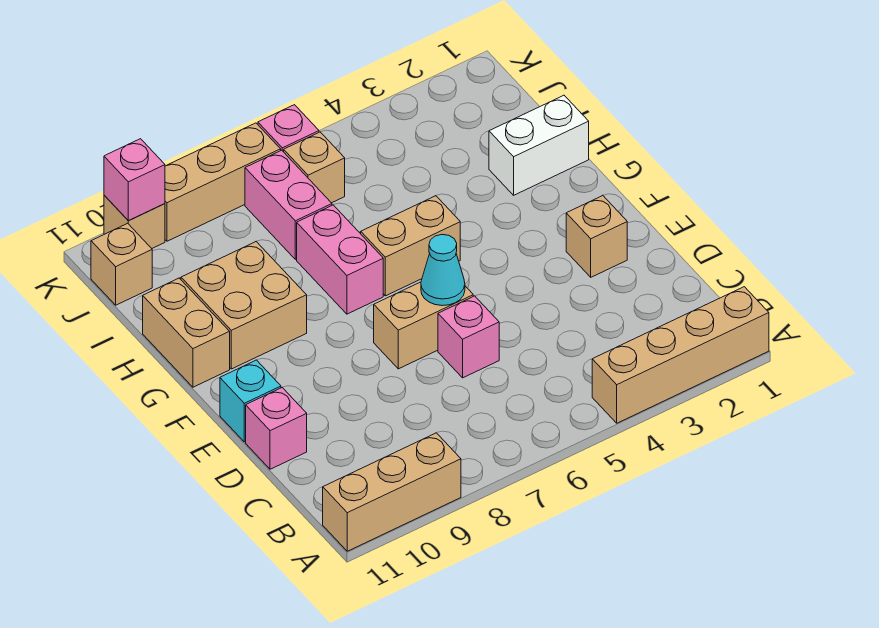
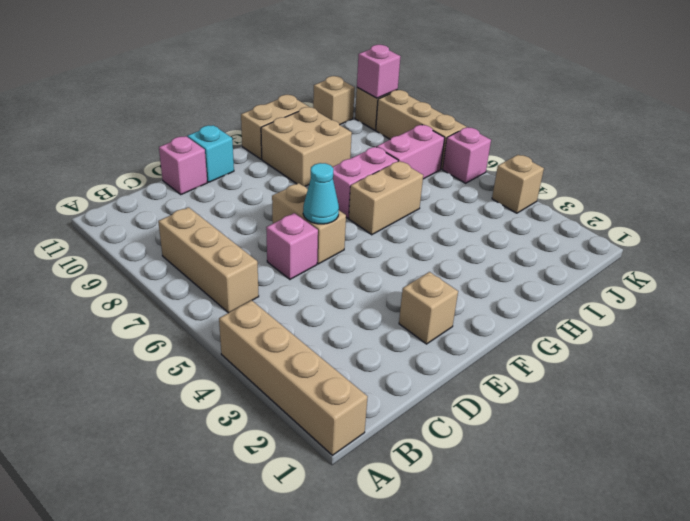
tan brick A9:A11 level 1 -> tan brick B6:B8 level 1
tan brick G5:G6 level 1 -> tan brick G6:H6 level 1
white brick H1:H2 level 1 -> none
tan brick J6 level 1 -> tan brick K4 level 1

